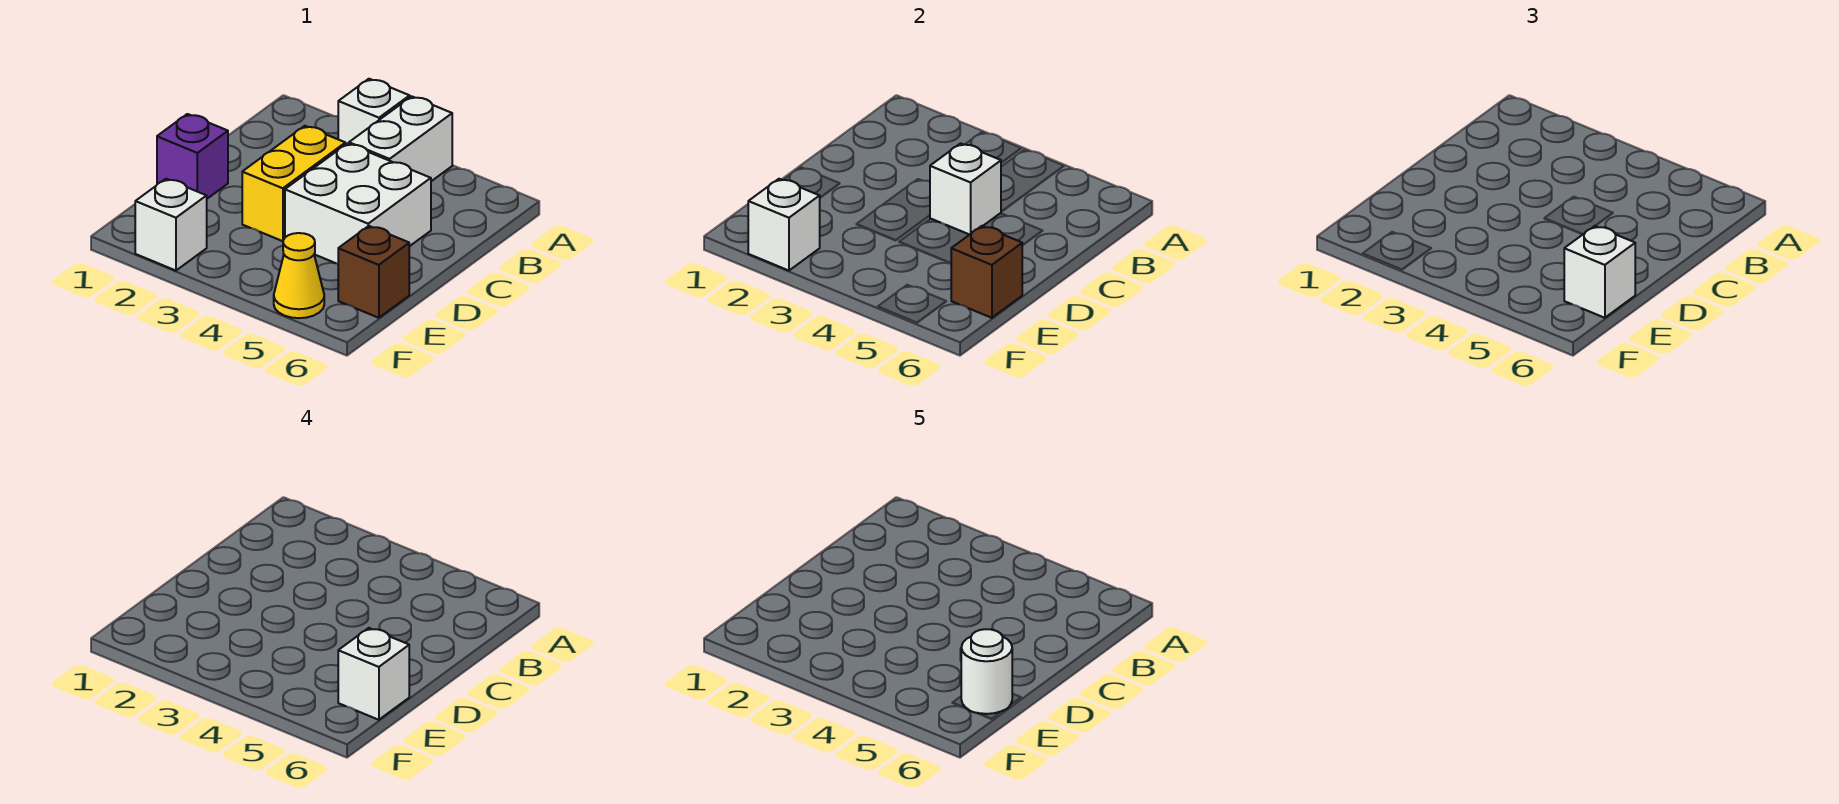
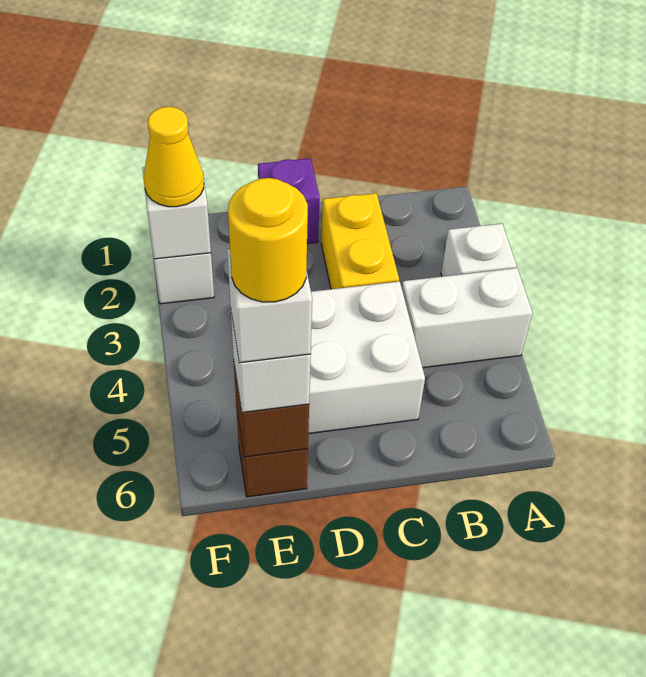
yellow brick C3:D3 level 1 -> yellow brick C2:C3 level 1
white brick C4 level 2 -> none
white round brick E6 level 5 -> yellow round brick E6 level 5
yellow cone F5 level 1 -> yellow cone F2 level 3

